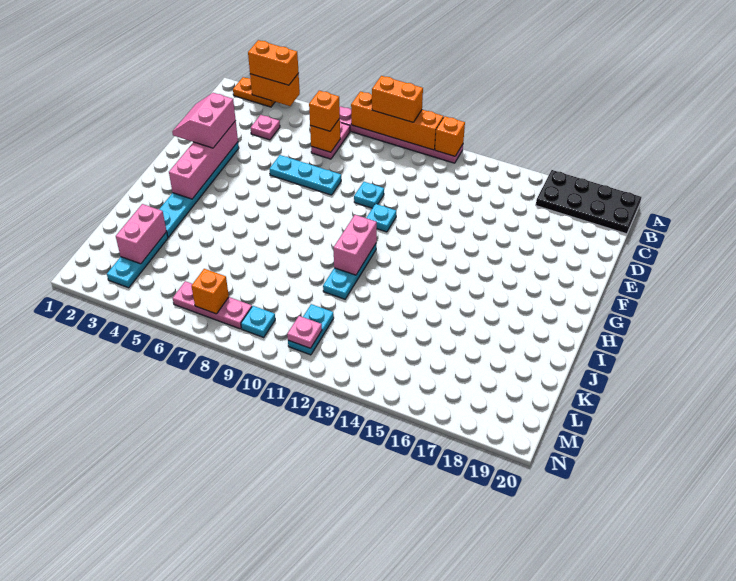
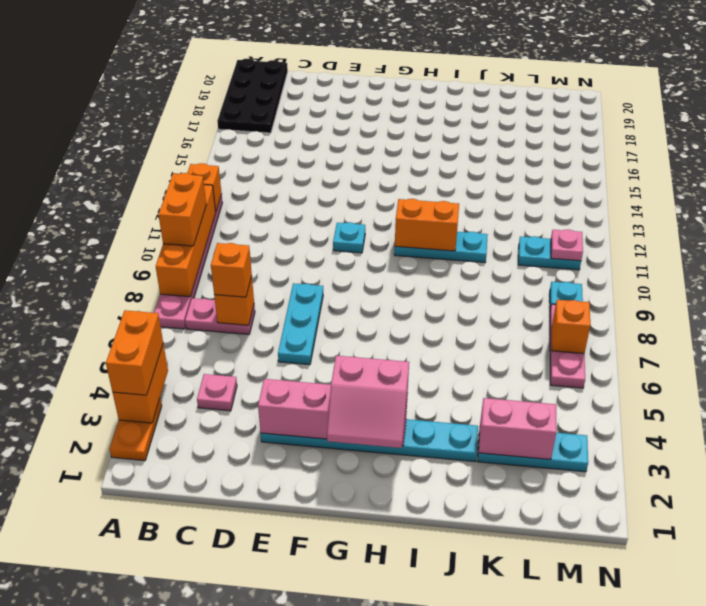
pink slope E2:F3 level 3 top 3 -> pink slope G2:H3 level 3 top 3
cyan plate E10 level 1 -> none
pink brick H11:I11 level 2 -> orange brick H11:I11 level 2

